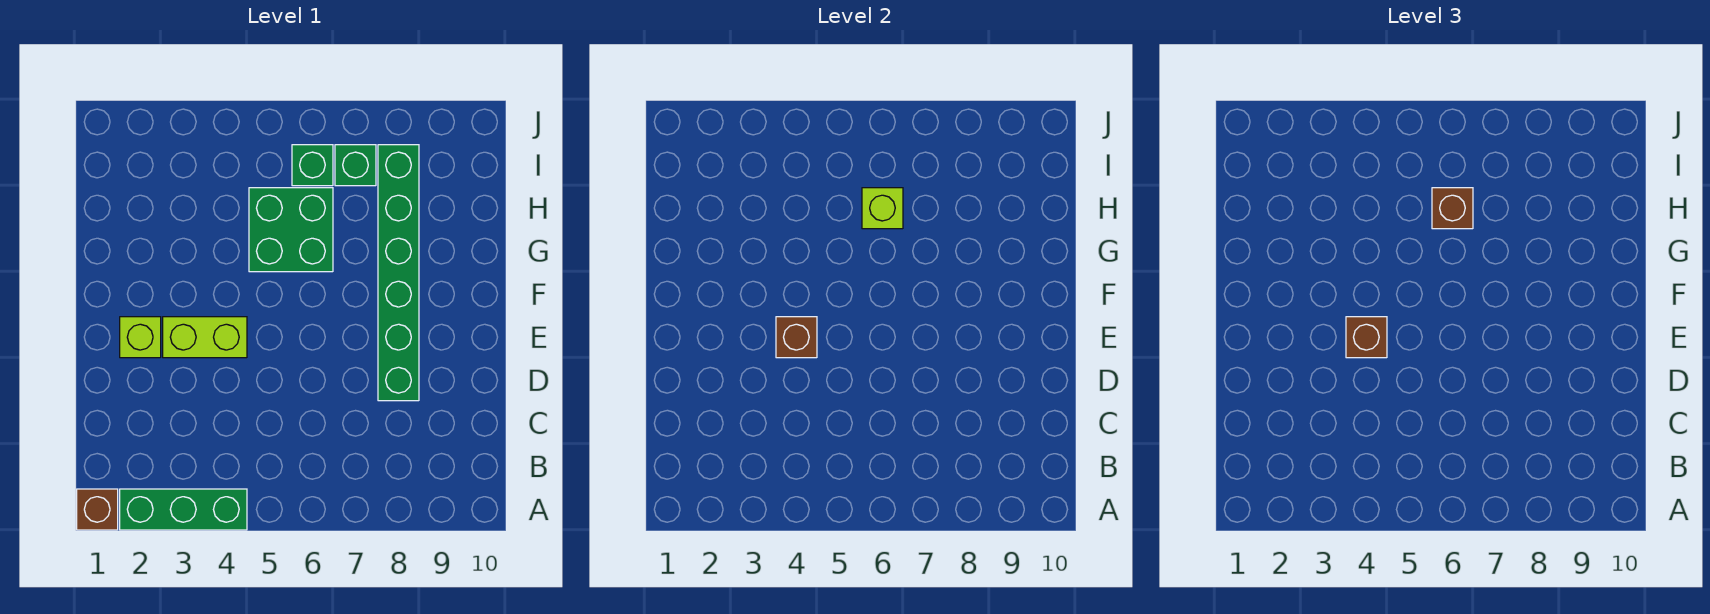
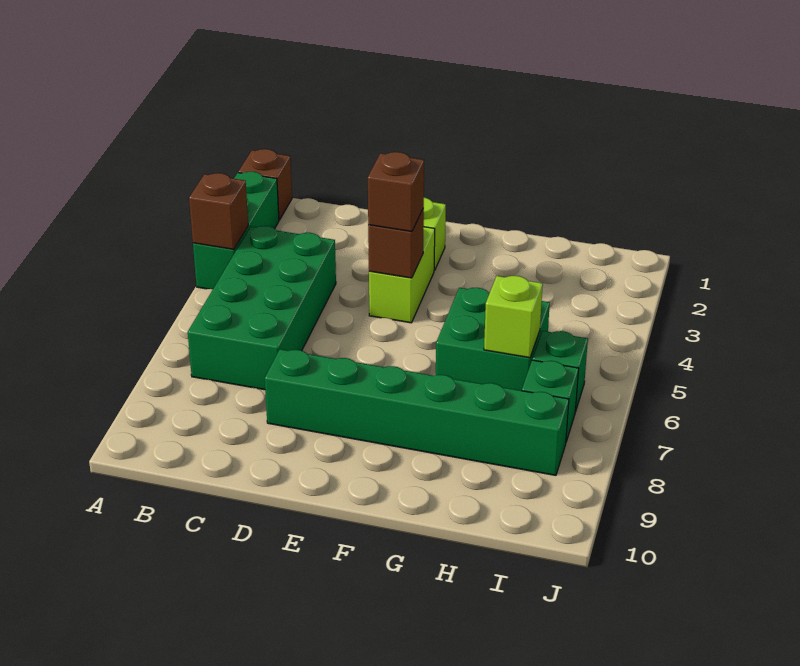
none -> green brick B4:C7 level 1
brown brick H6 level 3 -> brown brick A4 level 2

